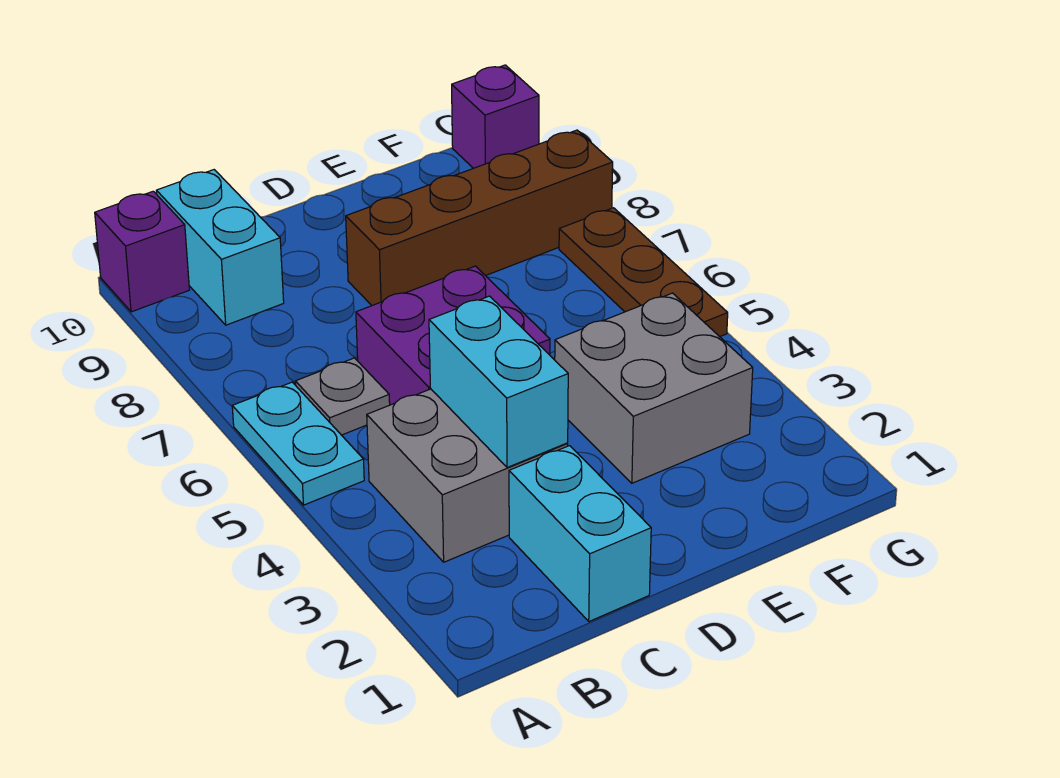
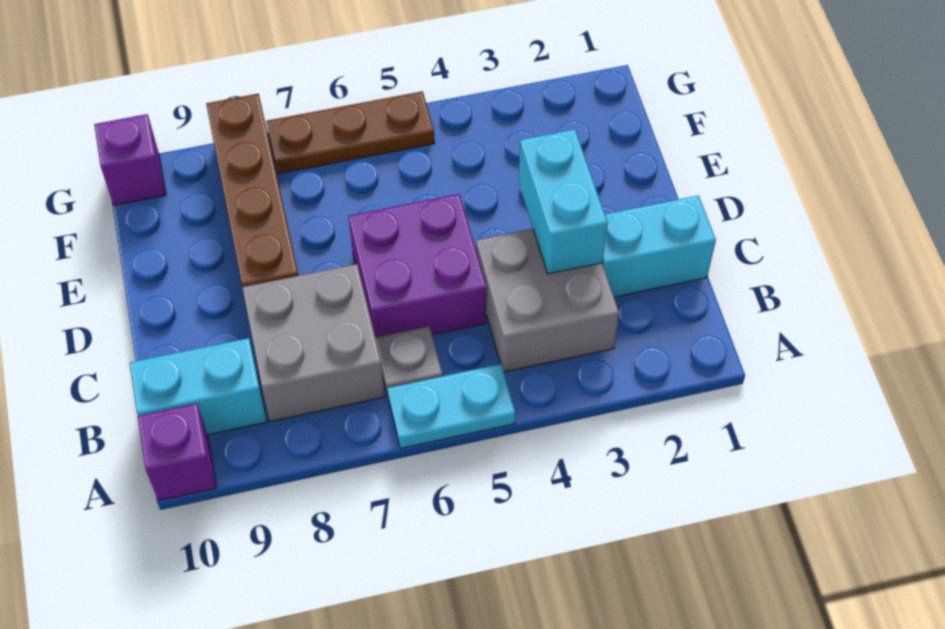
cyan brick C3:C4 level 2 -> cyan brick C3:D3 level 2
grey brick E3:F4 level 1 -> grey brick B7:C8 level 1

